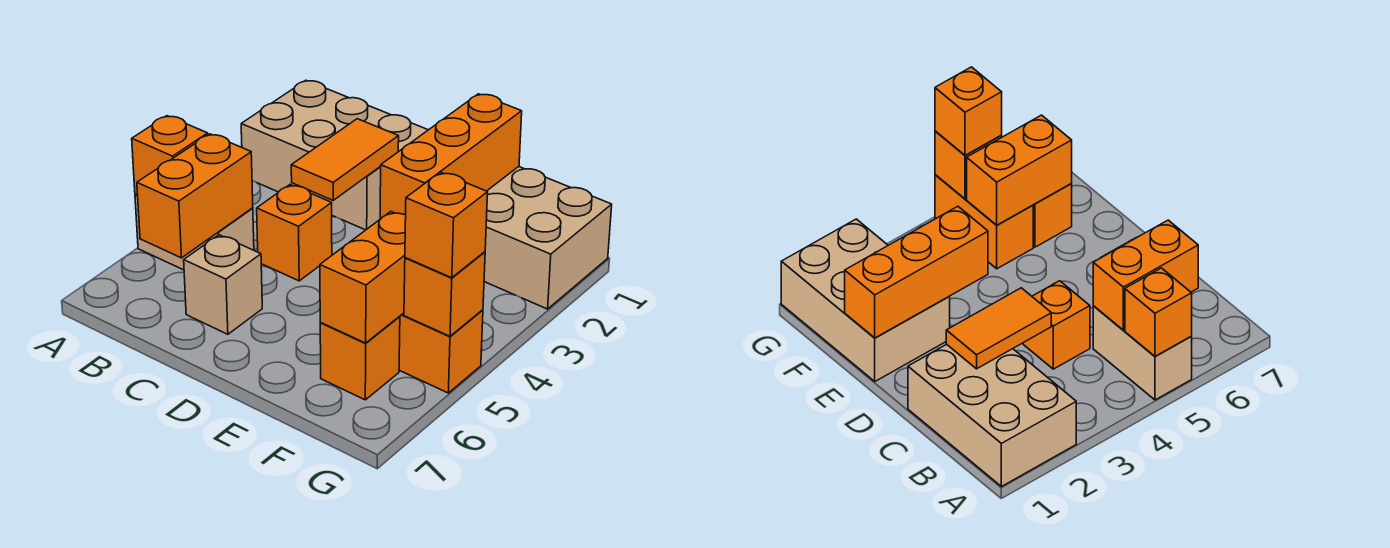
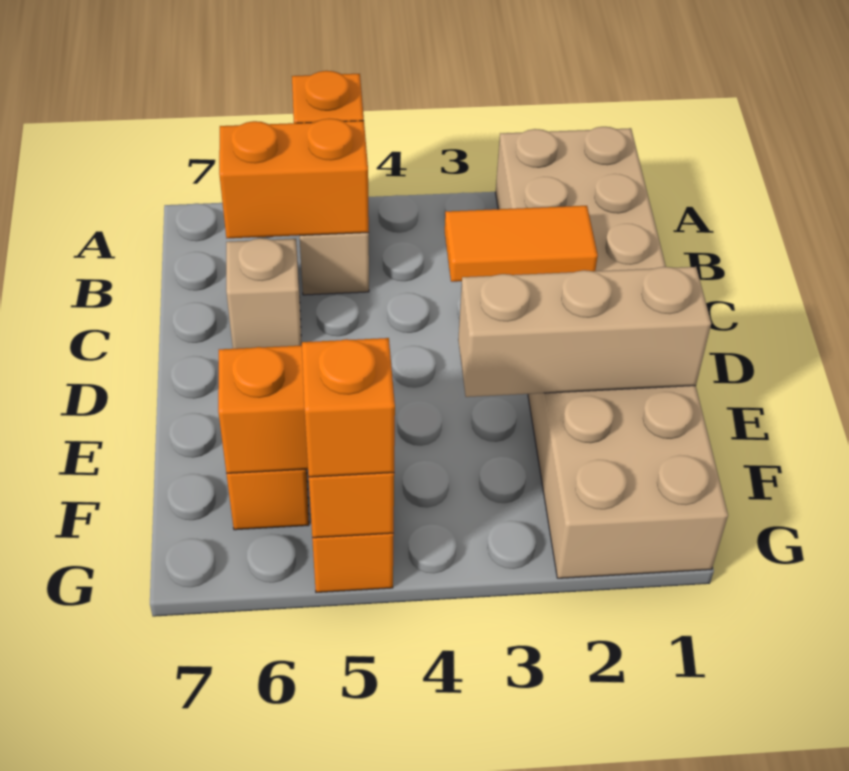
orange brick C4 level 1 -> none
orange brick E1:E3 level 2 -> tan brick E1:E3 level 2

